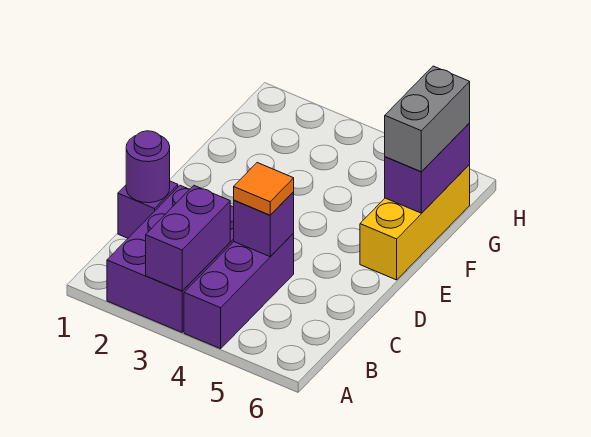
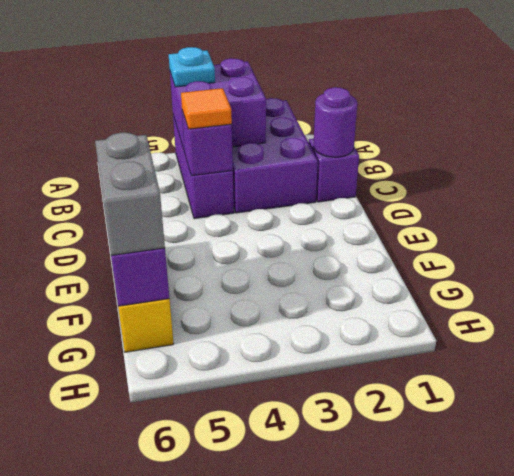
purple brick A3:B3 level 2 -> purple brick A3:B4 level 2
none -> cyan plate A4 level 3

